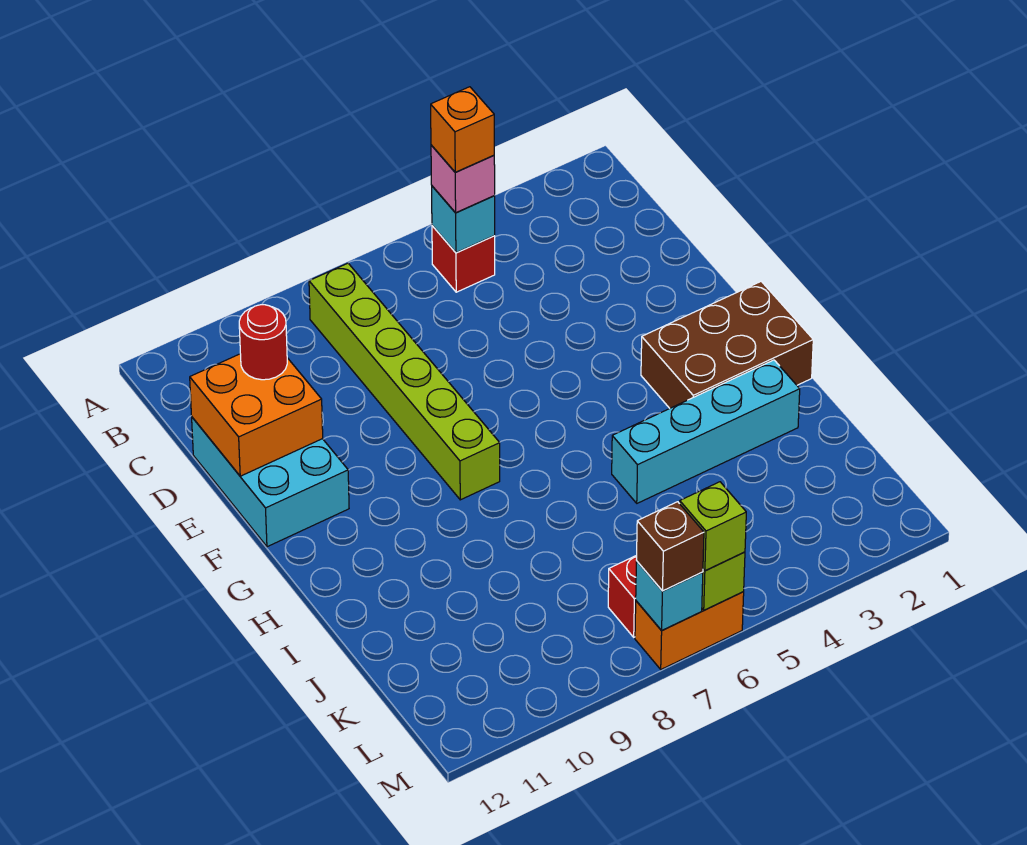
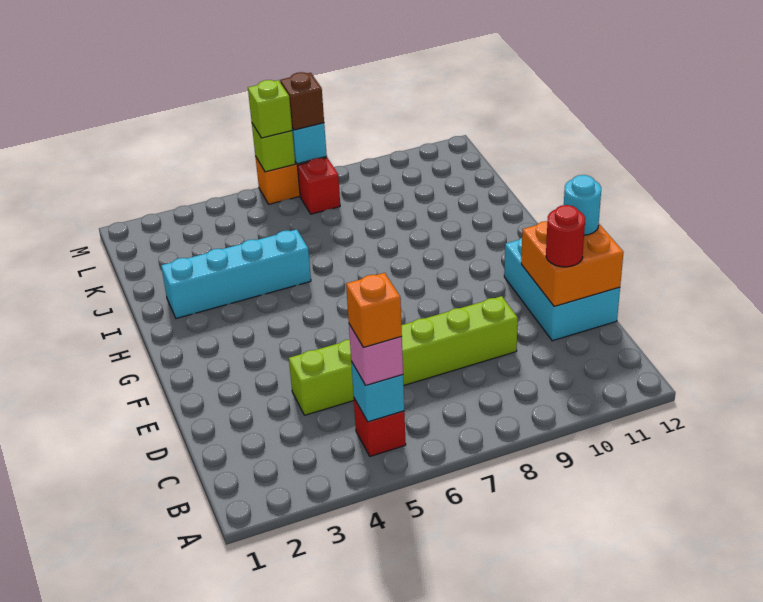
lime brick B8:G8 level 1 -> lime brick D4:D9 level 1
none -> cyan round brick E12 level 3
brown brick G1:H3 level 1 -> none

